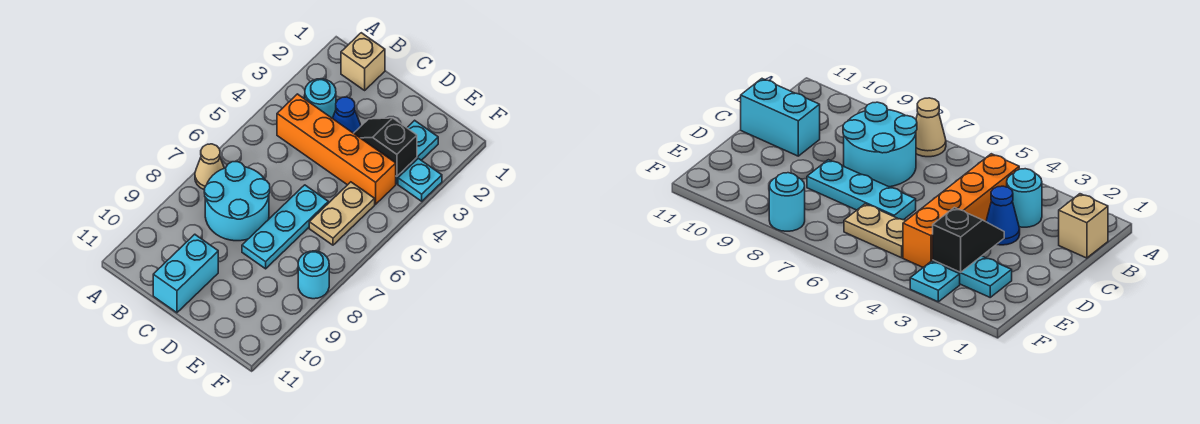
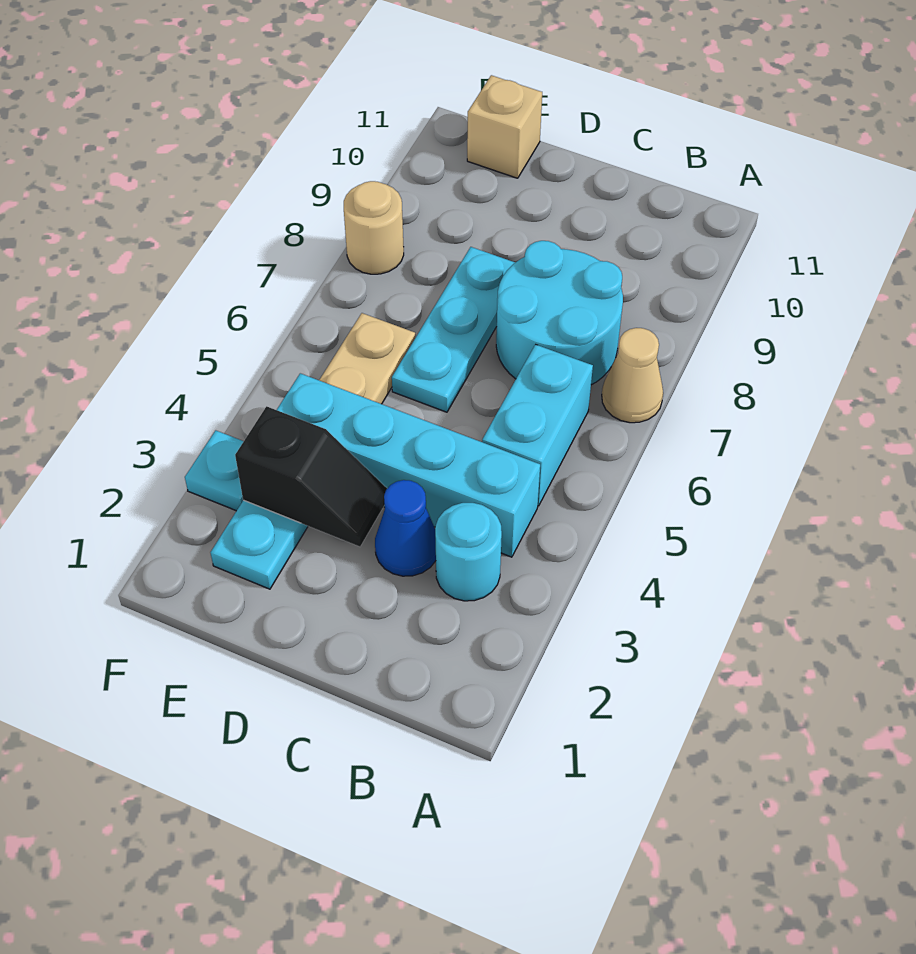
tan brick B1 level 1 -> tan brick E11 level 1
orange brick B4:E4 level 1 -> cyan brick B4:E4 level 1
cyan brick C10:C11 level 1 -> cyan brick B5:B6 level 1
cyan round brick F8 level 1 -> tan round brick F8 level 1

